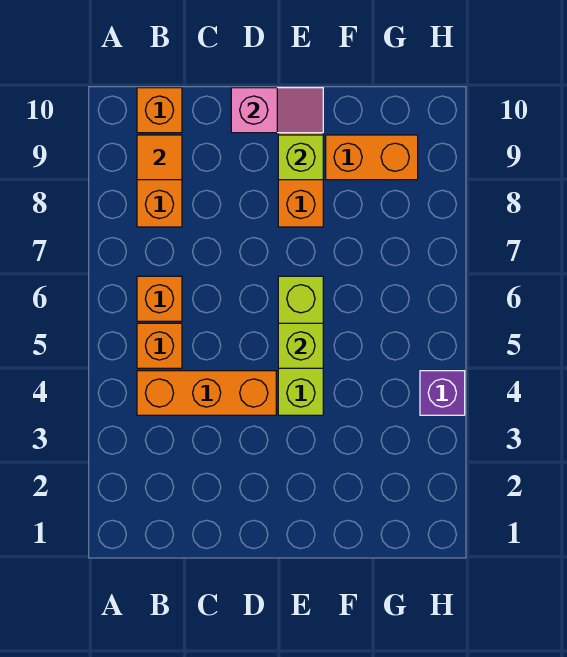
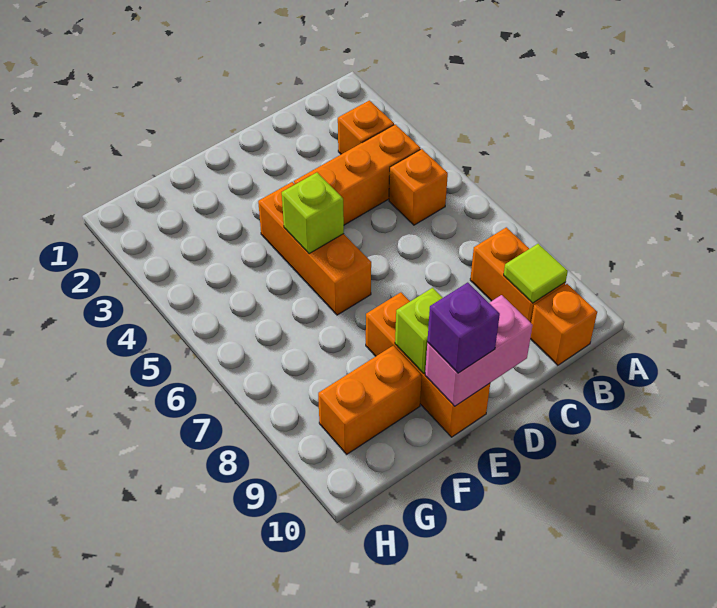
orange brick B6 level 1 -> orange brick B3 level 1
orange tile B9 level 2 -> lime tile B9 level 2
pink slope D10:E10 level 2 top D -> pink brick D10:E10 level 2
lime brick E4:E6 level 1 -> orange brick E4:E6 level 1
purple brick H4 level 1 -> purple brick E10 level 3

